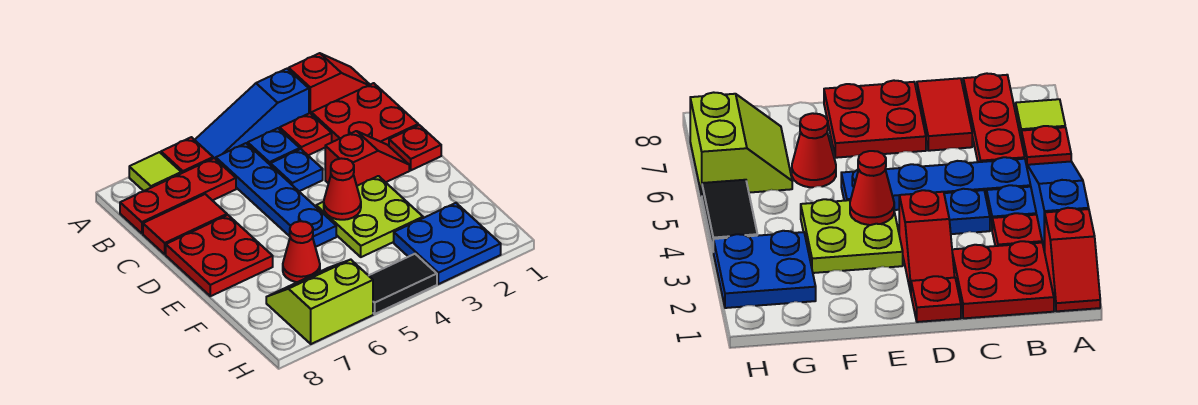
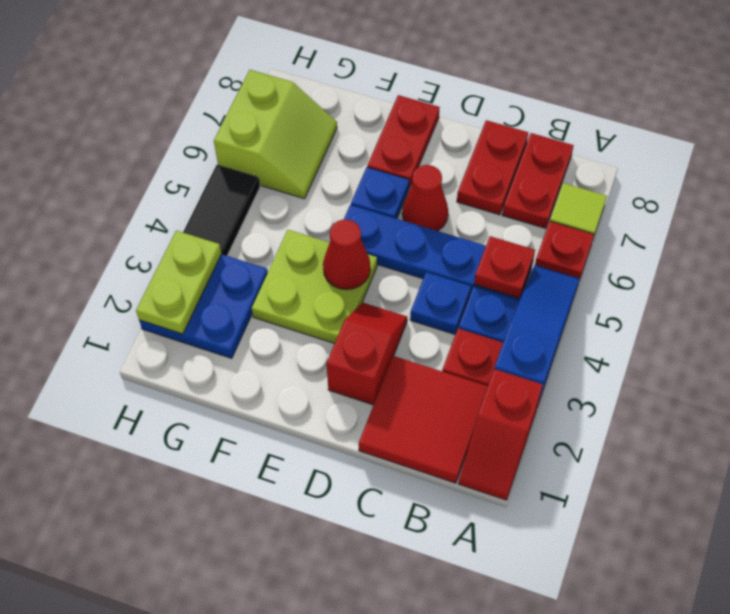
red plate B1:C2 level 1 -> red tile B1:C2 level 1
red plate B6:B8 level 1 -> red plate B7:B8 level 1
red tile C7:C8 level 1 -> red plate C7:C8 level 1
red plate D1 level 1 -> red plate B5 level 2
red slope D2:D3 level 1 top 3 -> red slope D2:D3 level 1 top 2
red plate D7:E8 level 1 -> red plate E7:E8 level 1
none -> blue plate E6 level 1
red cone F6 level 1 -> red cone D6 level 1
none -> lime plate H2:H3 level 2

